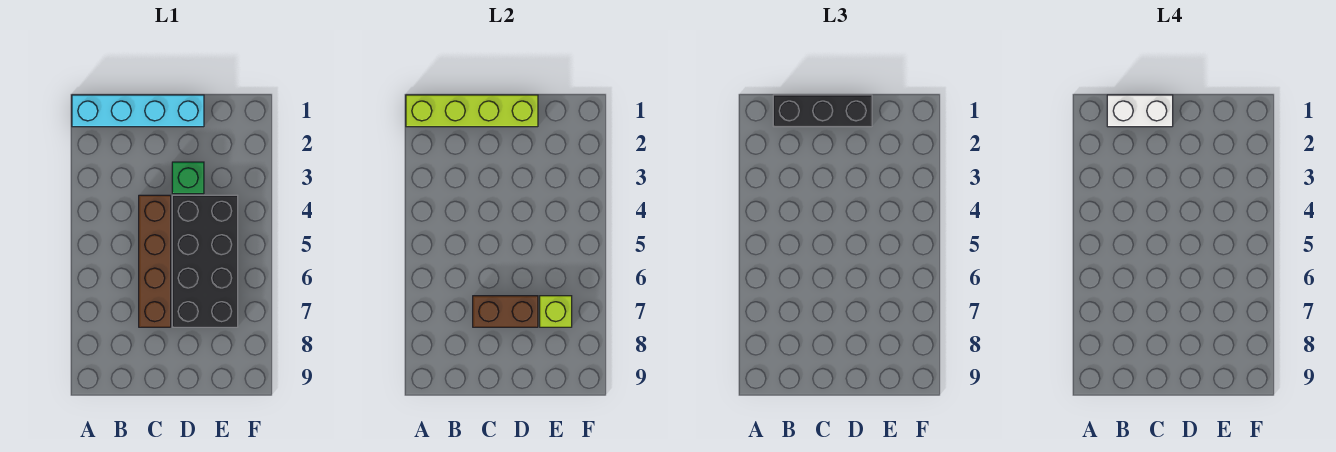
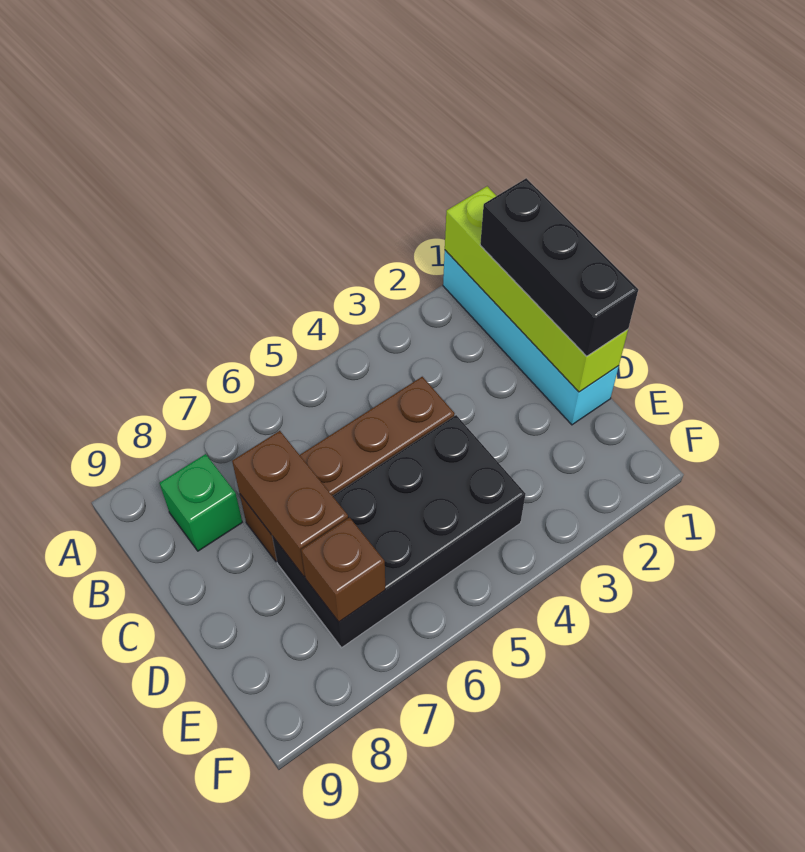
white brick B1:C1 level 4 -> none
green brick D3 level 1 -> green brick B8 level 1
lime brick E7 level 2 -> brown brick E7 level 2

